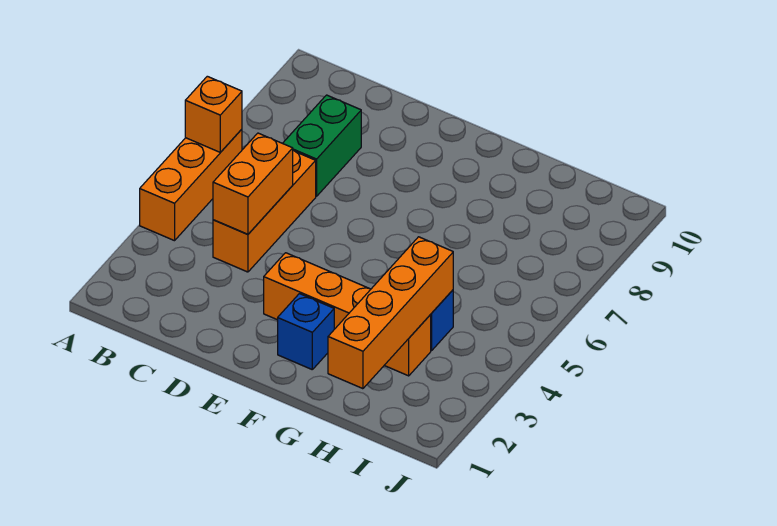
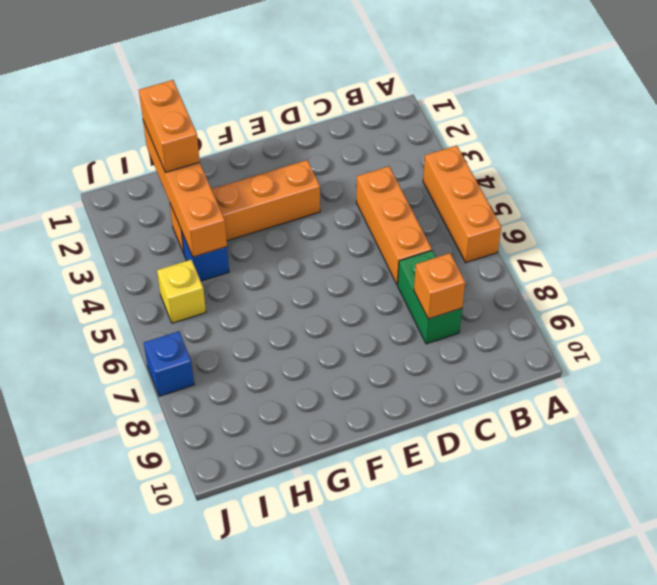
orange brick A6 level 2 -> orange brick C8 level 2
orange brick C4:C5 level 2 -> orange brick H1:H2 level 3
blue brick F2 level 1 -> blue brick J7 level 1
none -> yellow brick I5 level 1

